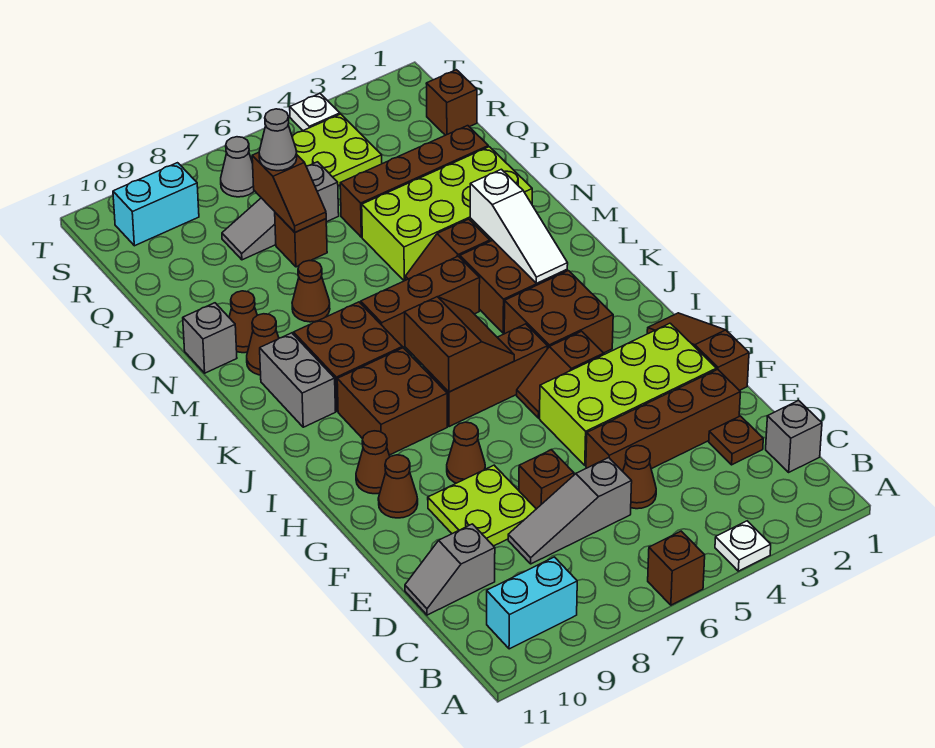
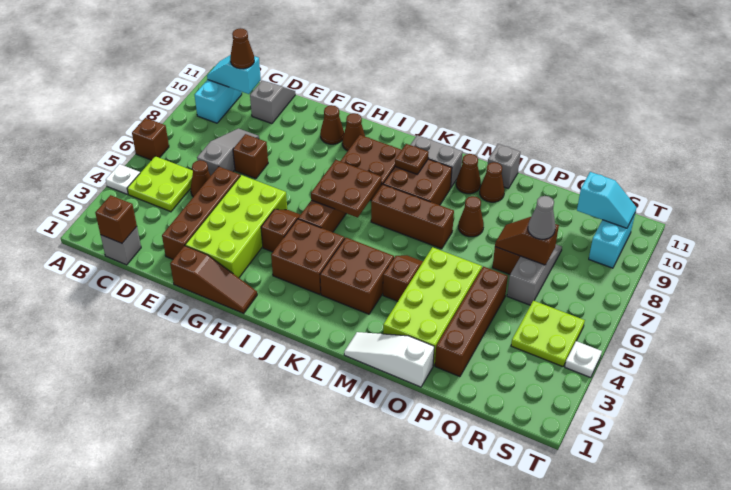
none -> cyan slope B10:C10 level 2 top C
brown plate D2 level 1 -> brown plate K9 level 2
lime plate E8:F9 level 1 -> lime plate B4:C5 level 1
brown cone G8 level 1 -> brown cone C10 level 3
brown slope I6:J7 level 2 top 7 -> brown plate I6:J7 level 2
white slope K3:M3 level 2 top M -> white slope M1:O1 level 1 top O
brown brick L5:L7 level 1 -> brown brick K7:M7 level 1
brown brick R1 level 1 -> brown brick C1 level 2
none -> cyan slope R10:S10 level 2 top R
grey cone S7 level 1 -> none

